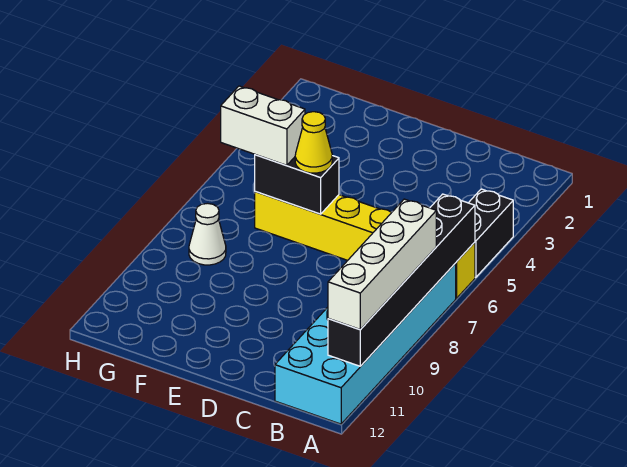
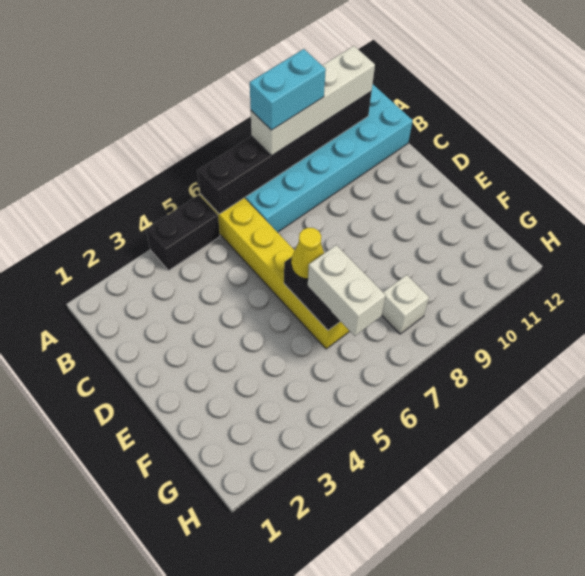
none -> cyan brick A8:A9 level 4
white cone G8 level 1 -> white brick G8 level 1

